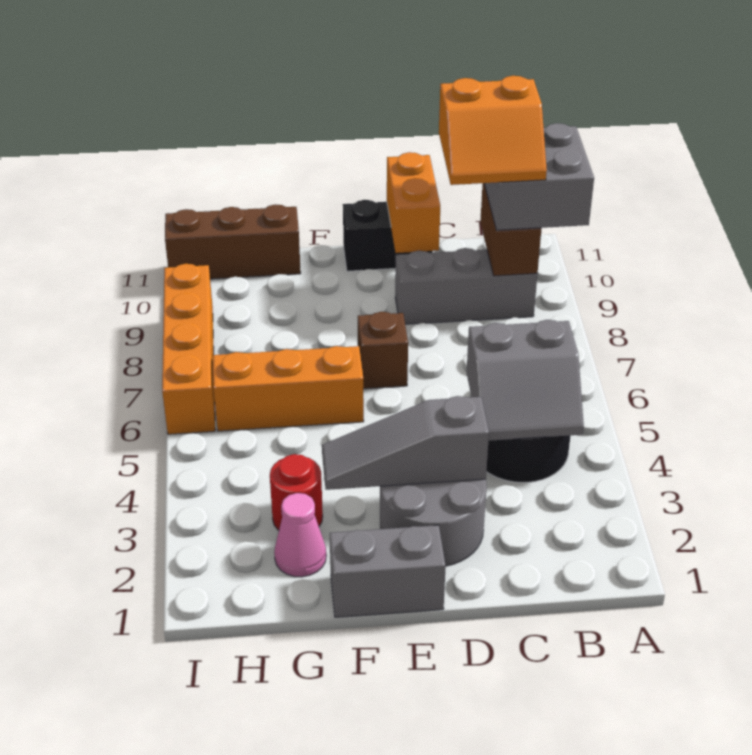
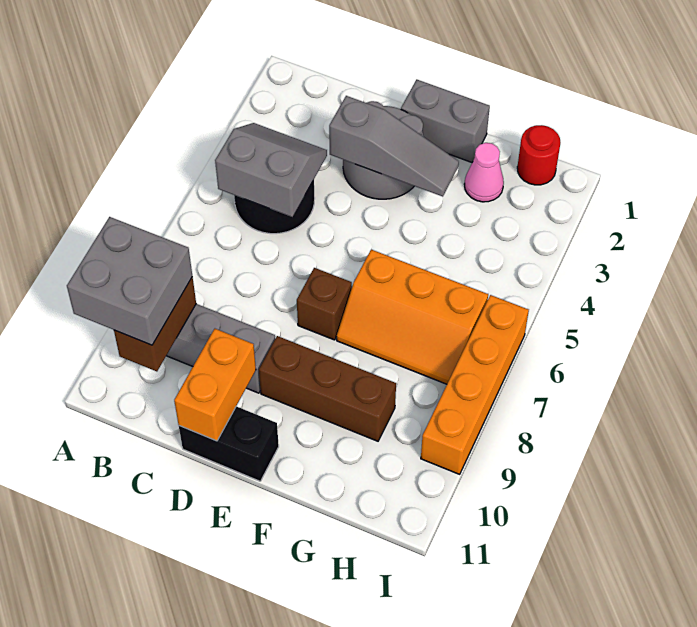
orange slope B9:C10 level 4 top 10 -> none
red round brick G3 level 1 -> red round brick H1 level 1
brown brick G11:I11 level 1 -> brown brick E9:G9 level 1

